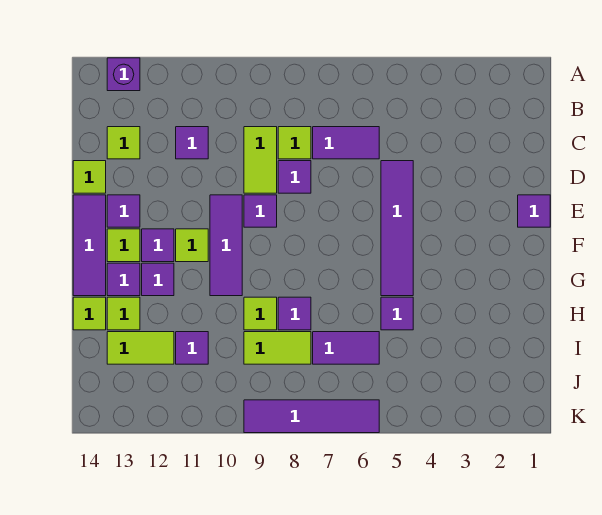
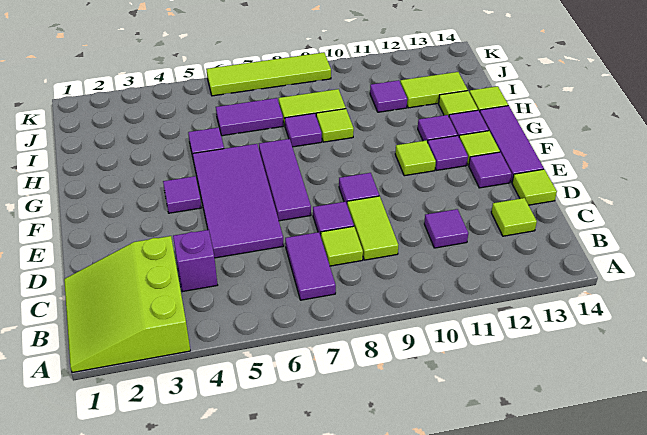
none -> lime slope A1:C3 level 1 top 3
purple brick A13 level 1 -> purple brick C4 level 1
purple tile C6:C7 level 1 -> purple tile B7:C7 level 1
purple tile D5:G5 level 1 -> purple tile D5:G6 level 1
purple tile E1 level 1 -> purple tile F4 level 1
purple tile E10:G10 level 1 -> purple tile E7:G7 level 1
purple tile K6:K9 level 1 -> lime tile K6:K9 level 1

